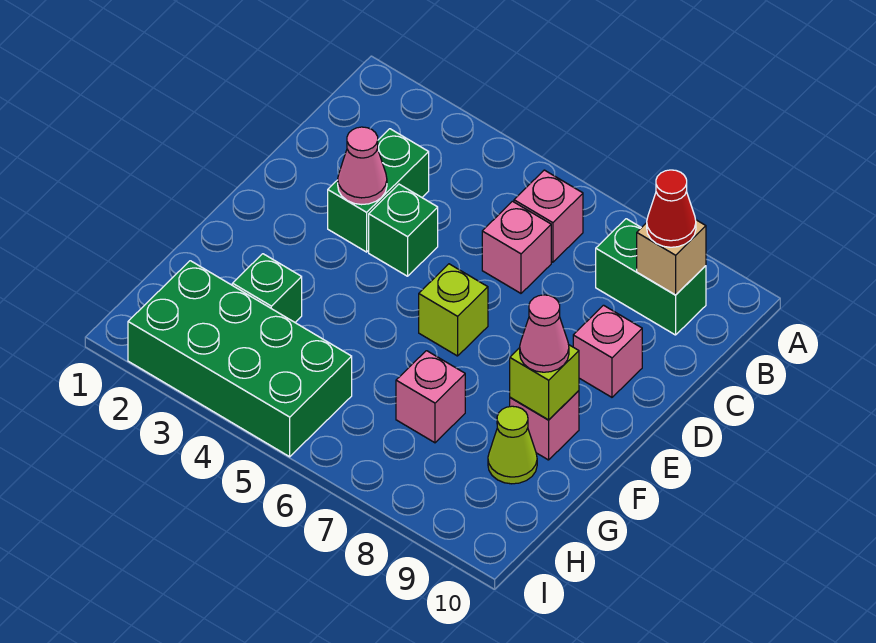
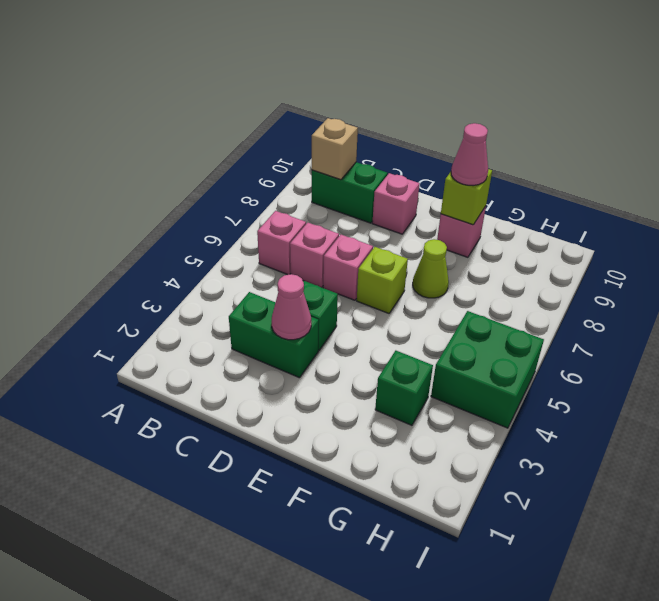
green brick B8:B9 level 1 -> green brick B9:C9 level 1
red cone B9 level 3 -> none
pink brick G7 level 1 -> pink brick D6 level 1
lime cone G9 level 1 -> lime cone F7 level 1
green brick H2:I5 level 1 -> green brick H4:I5 level 1

